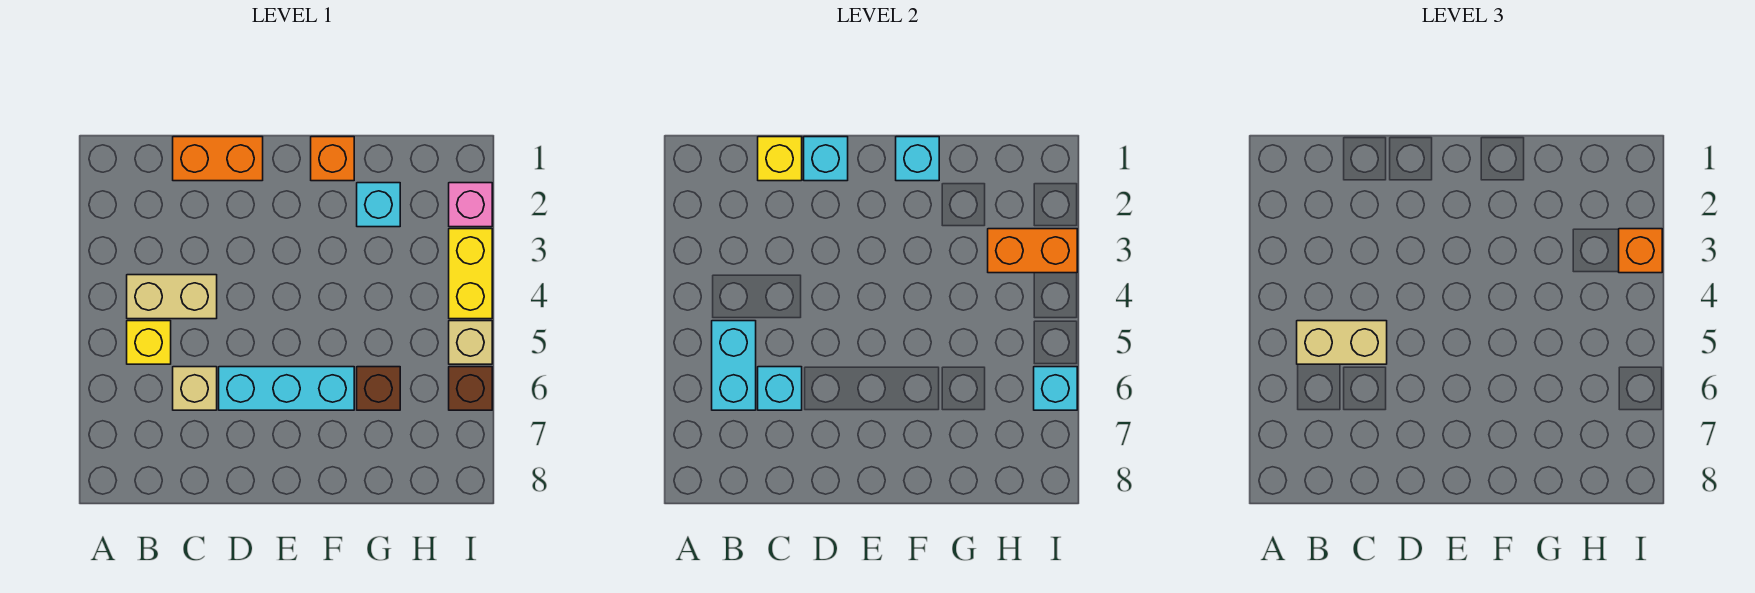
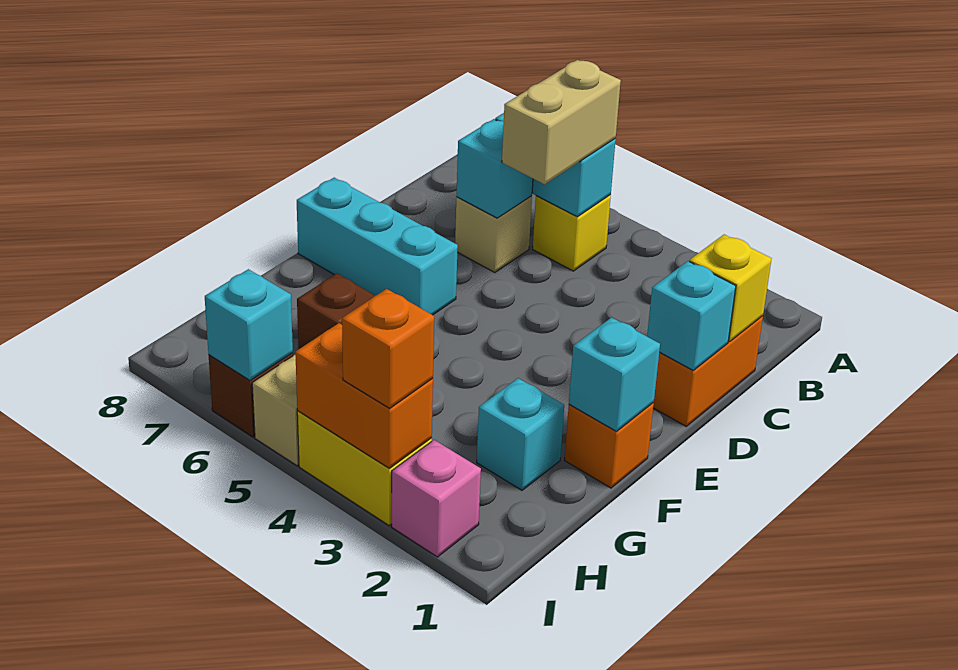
tan brick B4:C4 level 1 -> none
cyan brick D6:F6 level 1 -> cyan brick E6:E8 level 1
orange brick H3:I3 level 2 -> orange brick I3:I4 level 2

